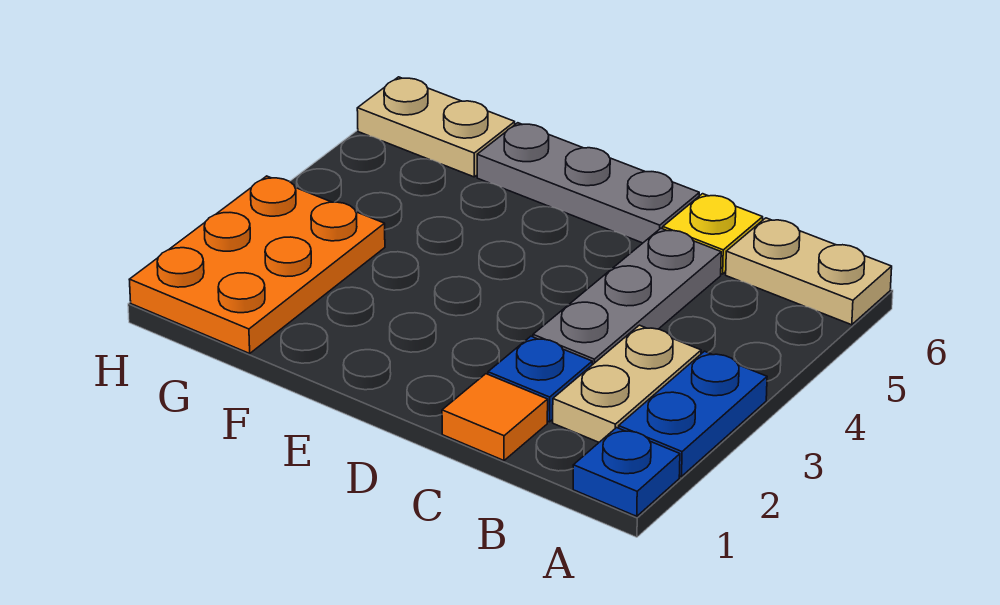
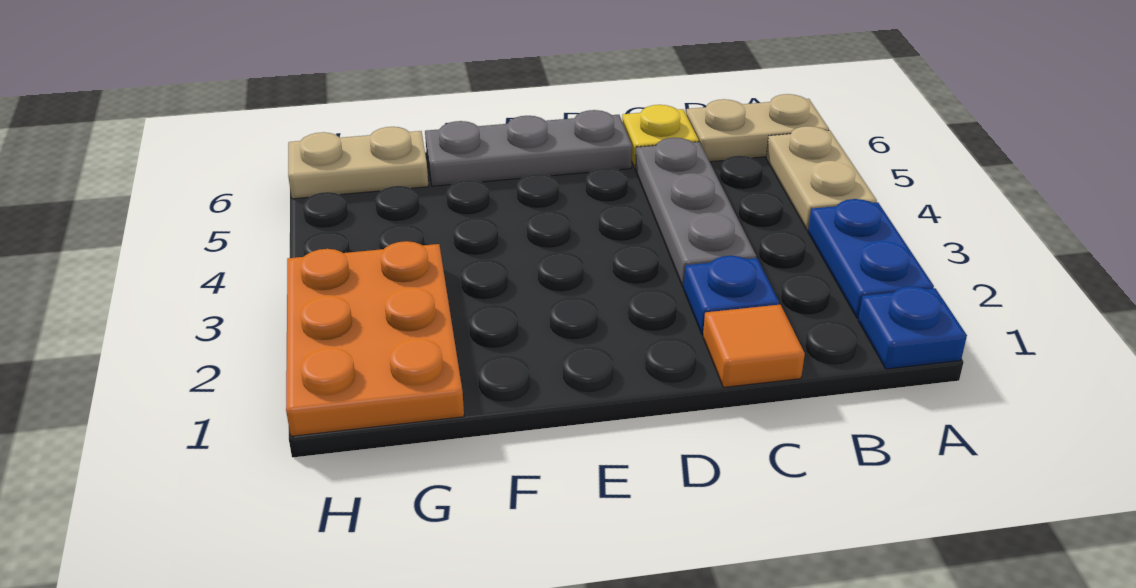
tan plate B2:B3 level 1 -> tan plate A4:A5 level 1

